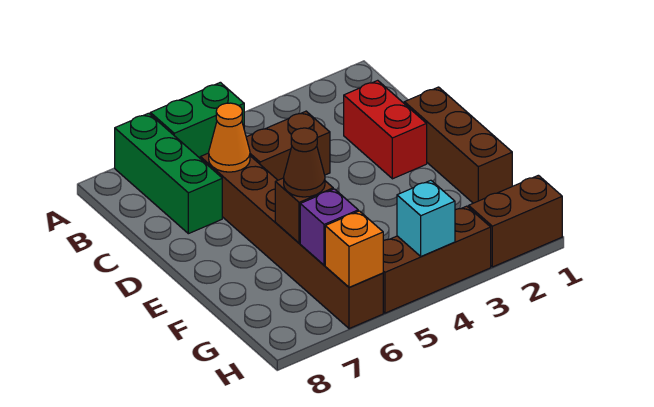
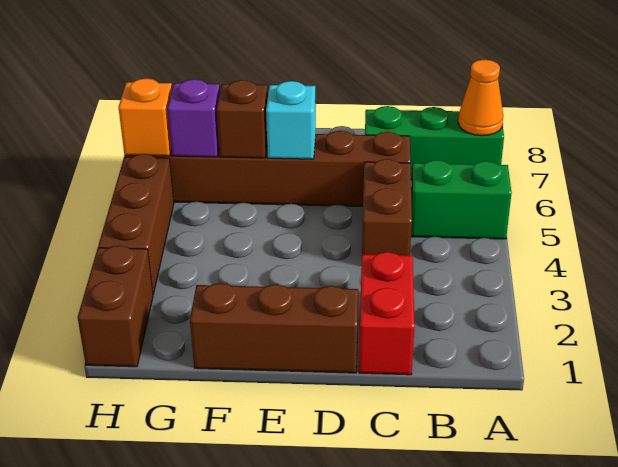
green brick A5:A6 level 1 -> green brick A5:B5 level 1
red brick C2:D2 level 1 -> red brick C1:C2 level 1
orange cone C6 level 2 -> orange cone A7 level 2
brown cone F6 level 3 -> none
cyan brick H4 level 2 -> cyan brick E6 level 2

